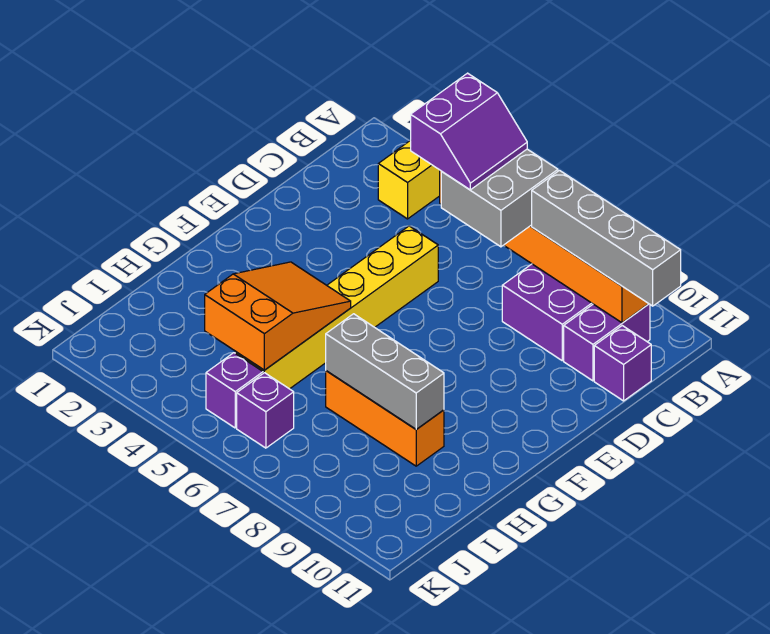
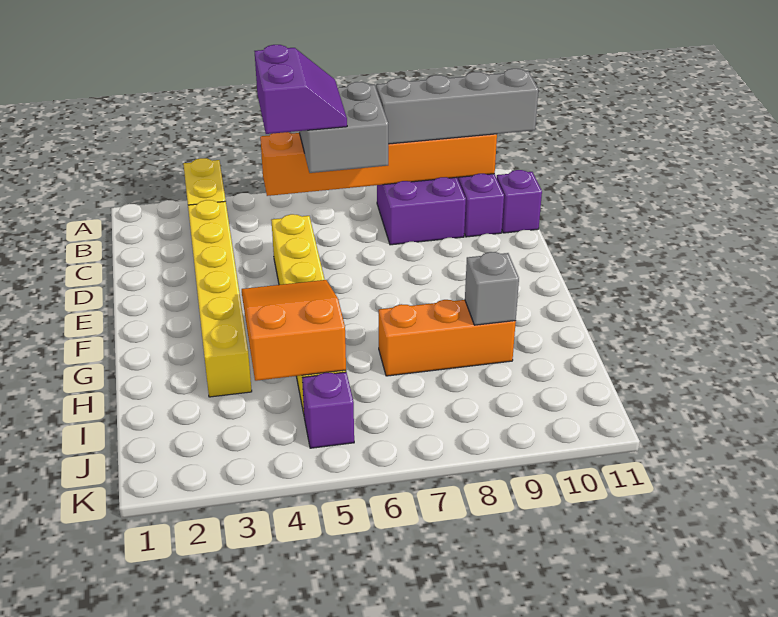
none -> yellow brick C3:H3 level 1
grey brick H7:H9 level 2 -> grey brick H9 level 2
purple brick J6 level 1 -> none

